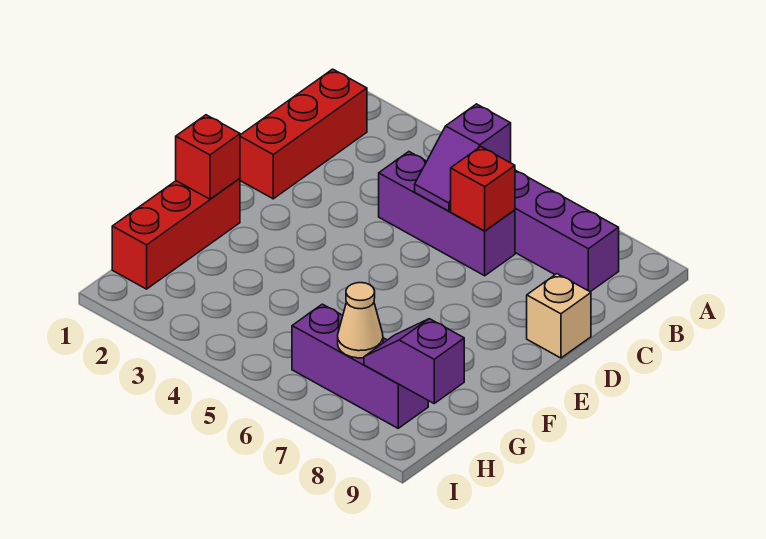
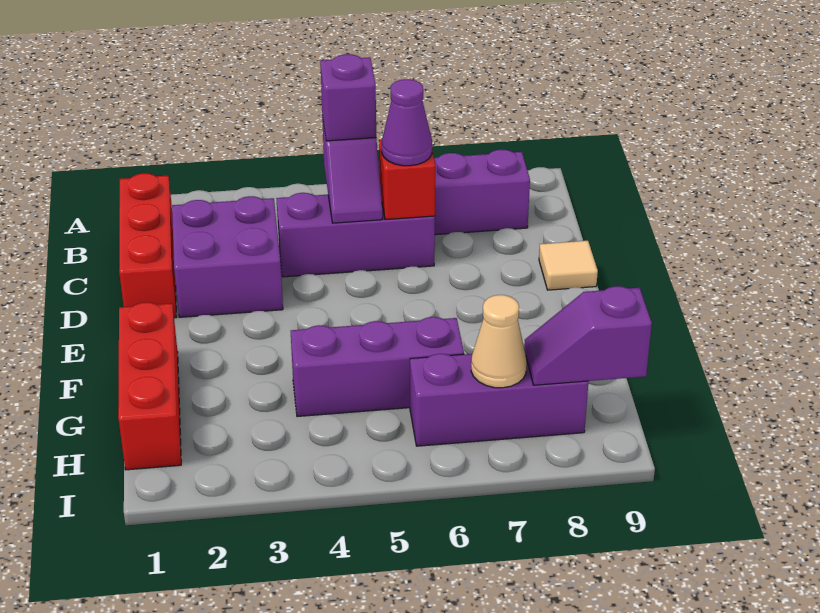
none -> purple brick B5 level 3
none -> purple brick C2:D3 level 1
none -> purple cone C6 level 3
tan brick D9 level 1 -> tan tile D9 level 1
red brick F1 level 2 -> none
none -> purple brick G4:G6 level 1

